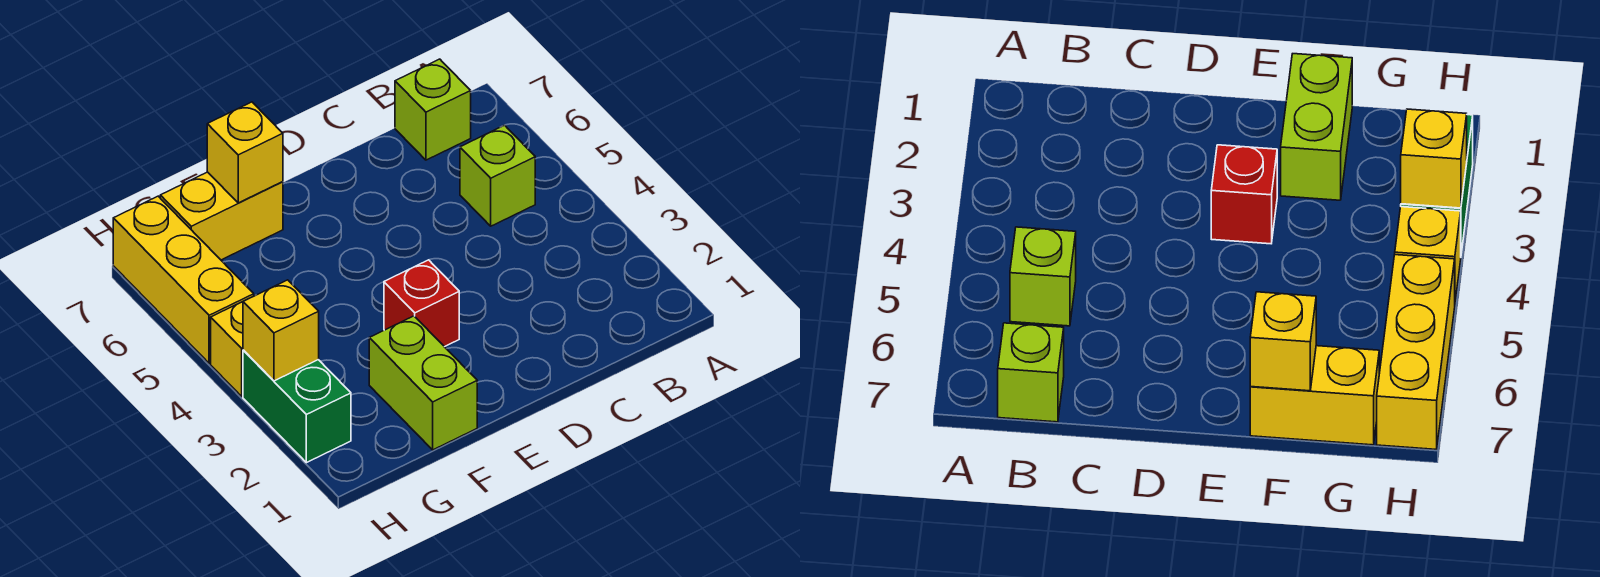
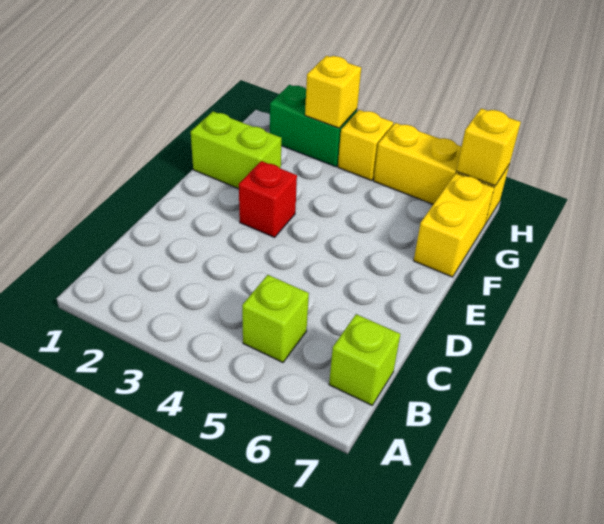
yellow brick F7 level 2 -> yellow brick H7 level 2

